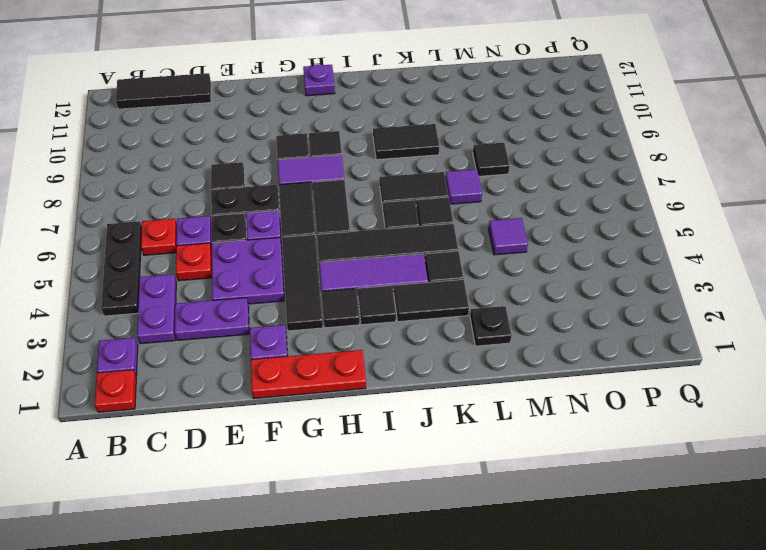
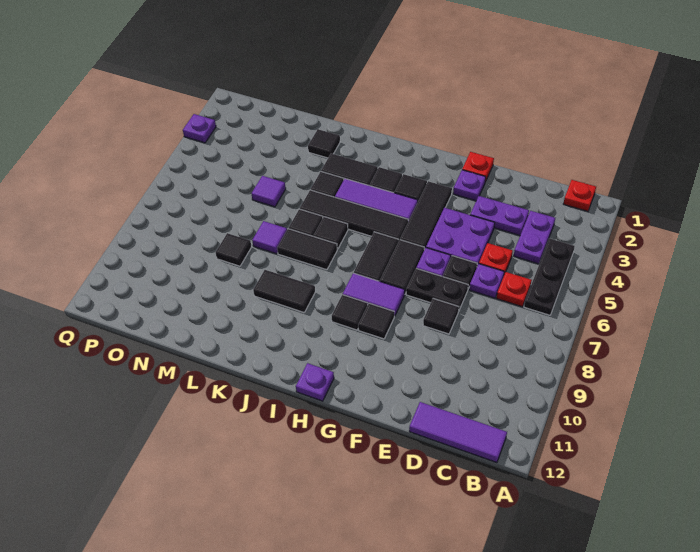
purple plate B2 level 1 -> purple plate Q3 level 1
black tile B12:D12 level 1 -> purple tile B12:D12 level 1
red plate F1:H1 level 1 -> red plate F1 level 1
black plate L2 level 1 -> black tile L2 level 1

